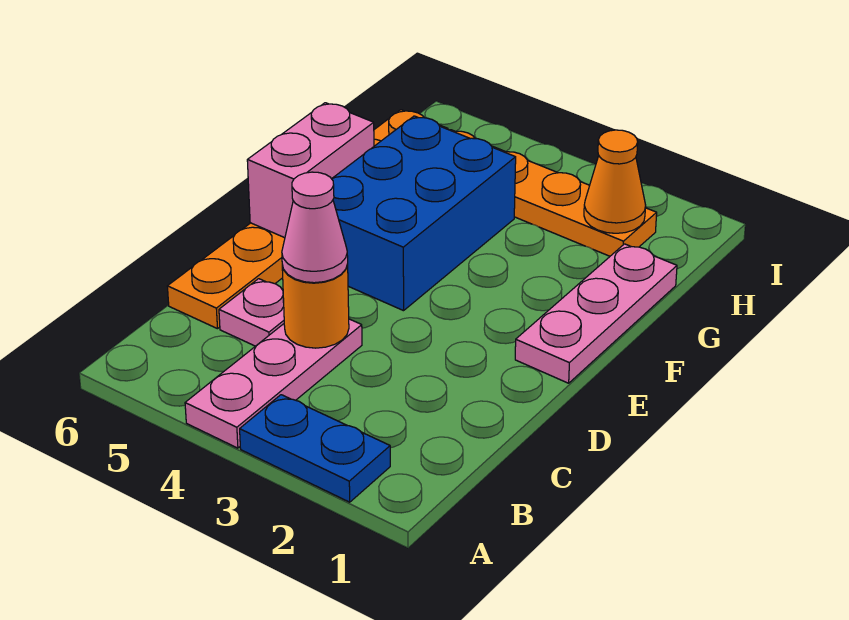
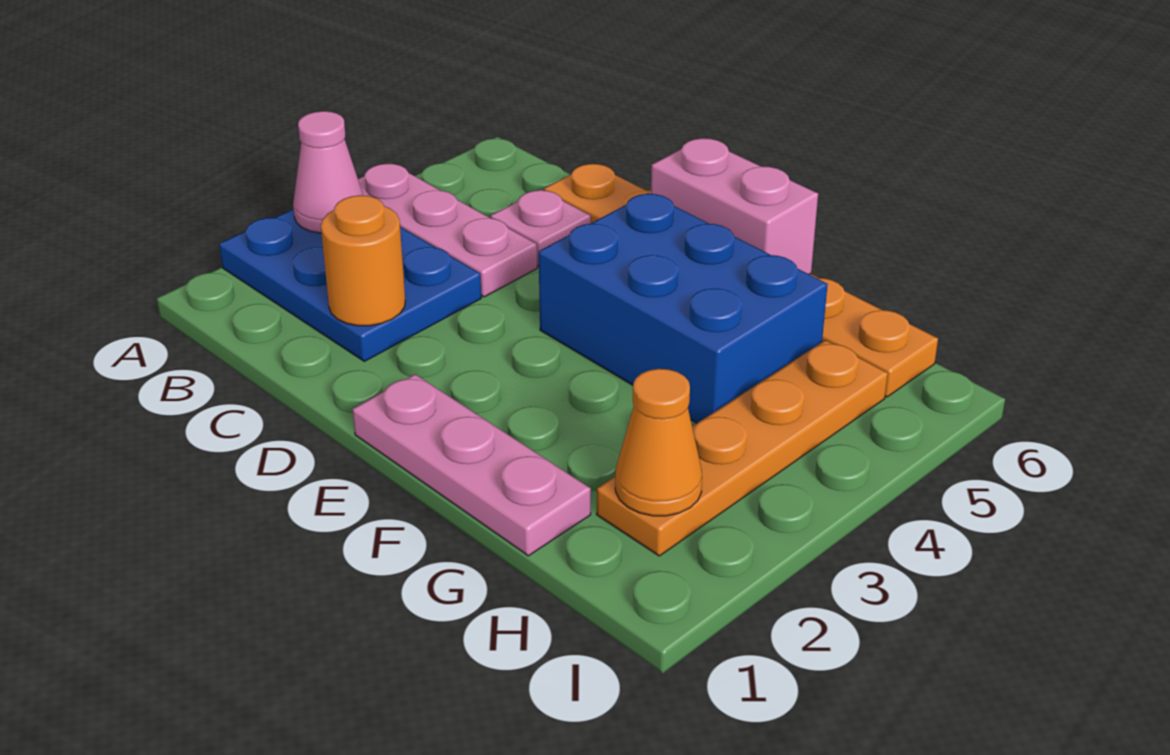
blue plate A2:A3 level 1 -> blue plate A2:C3 level 1
orange round brick C4 level 2 -> orange round brick C2 level 2
pink cone C4 level 3 -> pink cone A3 level 2

